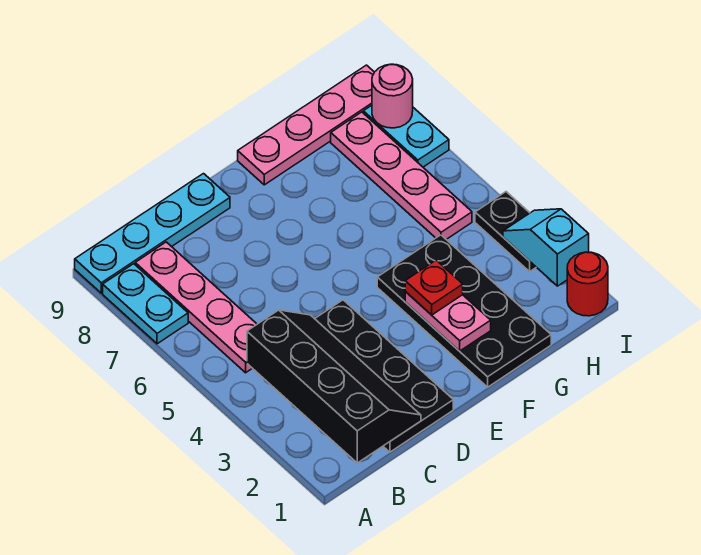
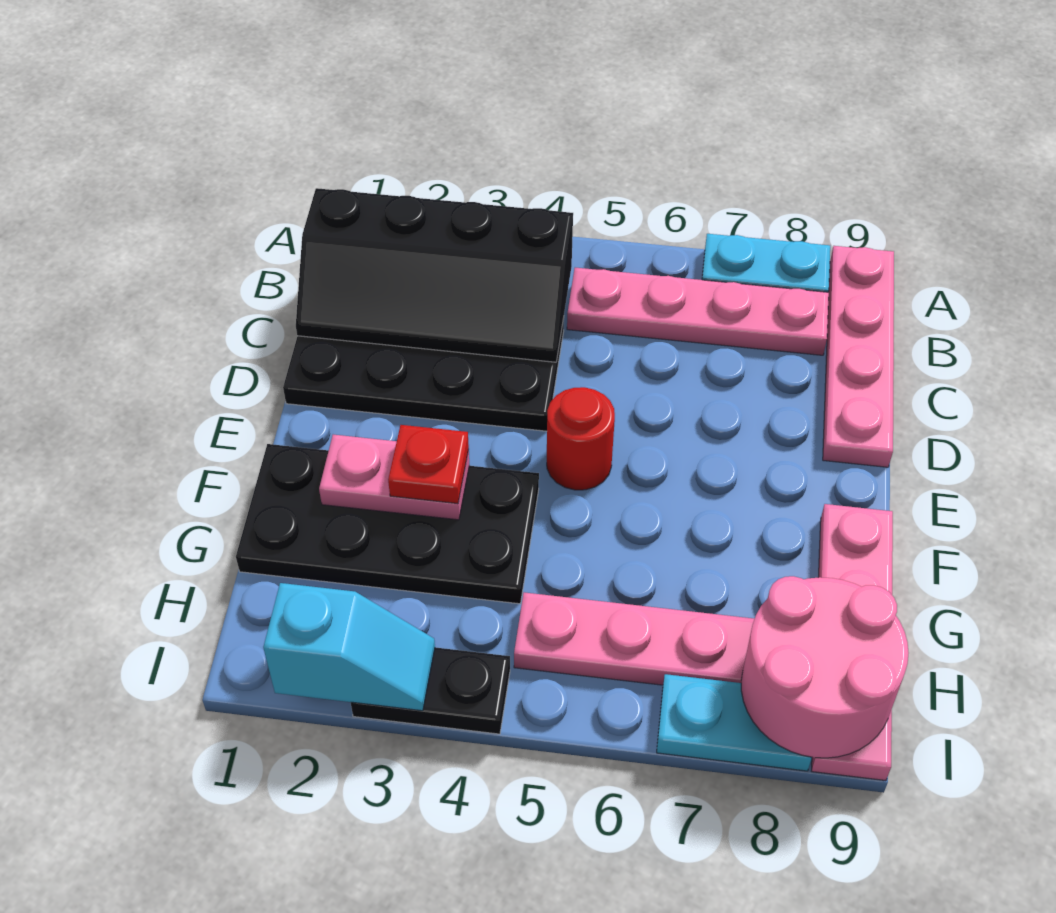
cyan plate A9:D9 level 1 -> pink plate A9:D9 level 1
red round brick I1 level 1 -> red round brick E5 level 1
pink round brick I8 level 2 -> pink round brick H8:I9 level 2

